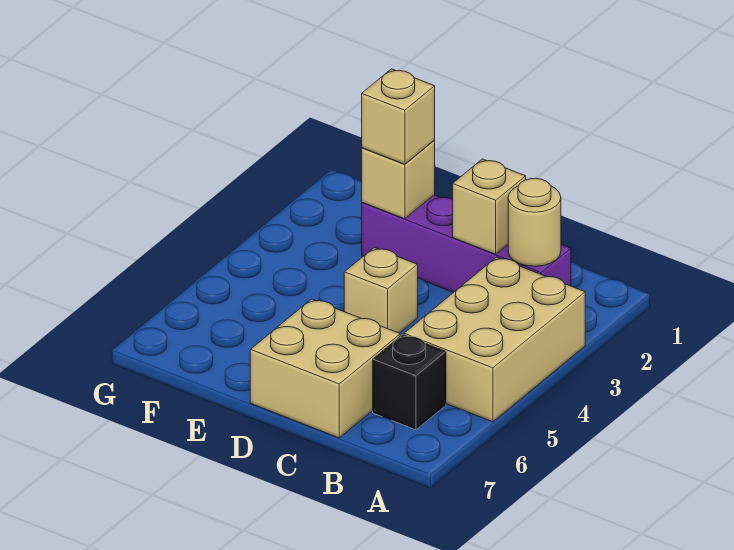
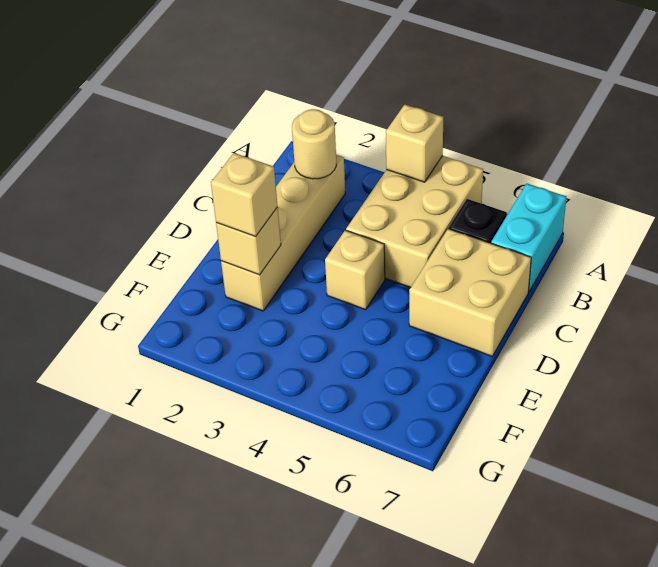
tan brick A3:B5 level 1 -> tan brick A4:C5 level 1
none -> cyan brick A7:B7 level 1
purple brick B2:E2 level 1 -> tan brick B2:E2 level 1
tan brick C2 level 2 -> tan brick A4 level 2

